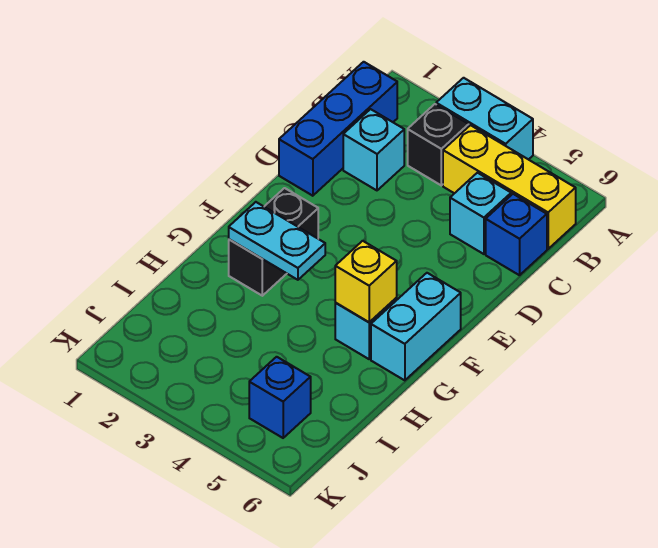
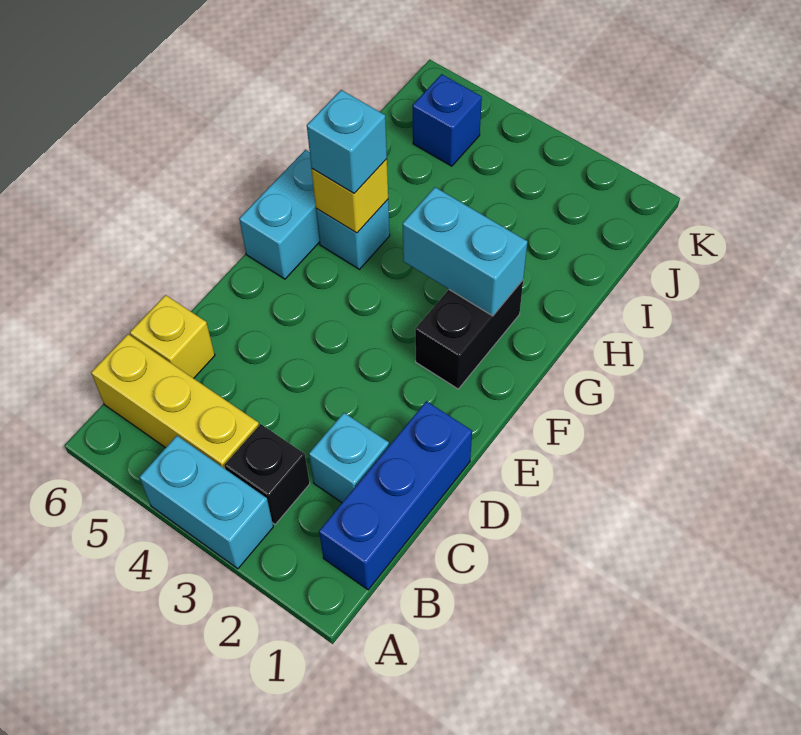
cyan brick C5 level 1 -> cyan brick G5 level 3
blue brick C6 level 1 -> yellow brick C6 level 1
cyan plate G2:G3 level 2 -> cyan brick G2:G3 level 2

